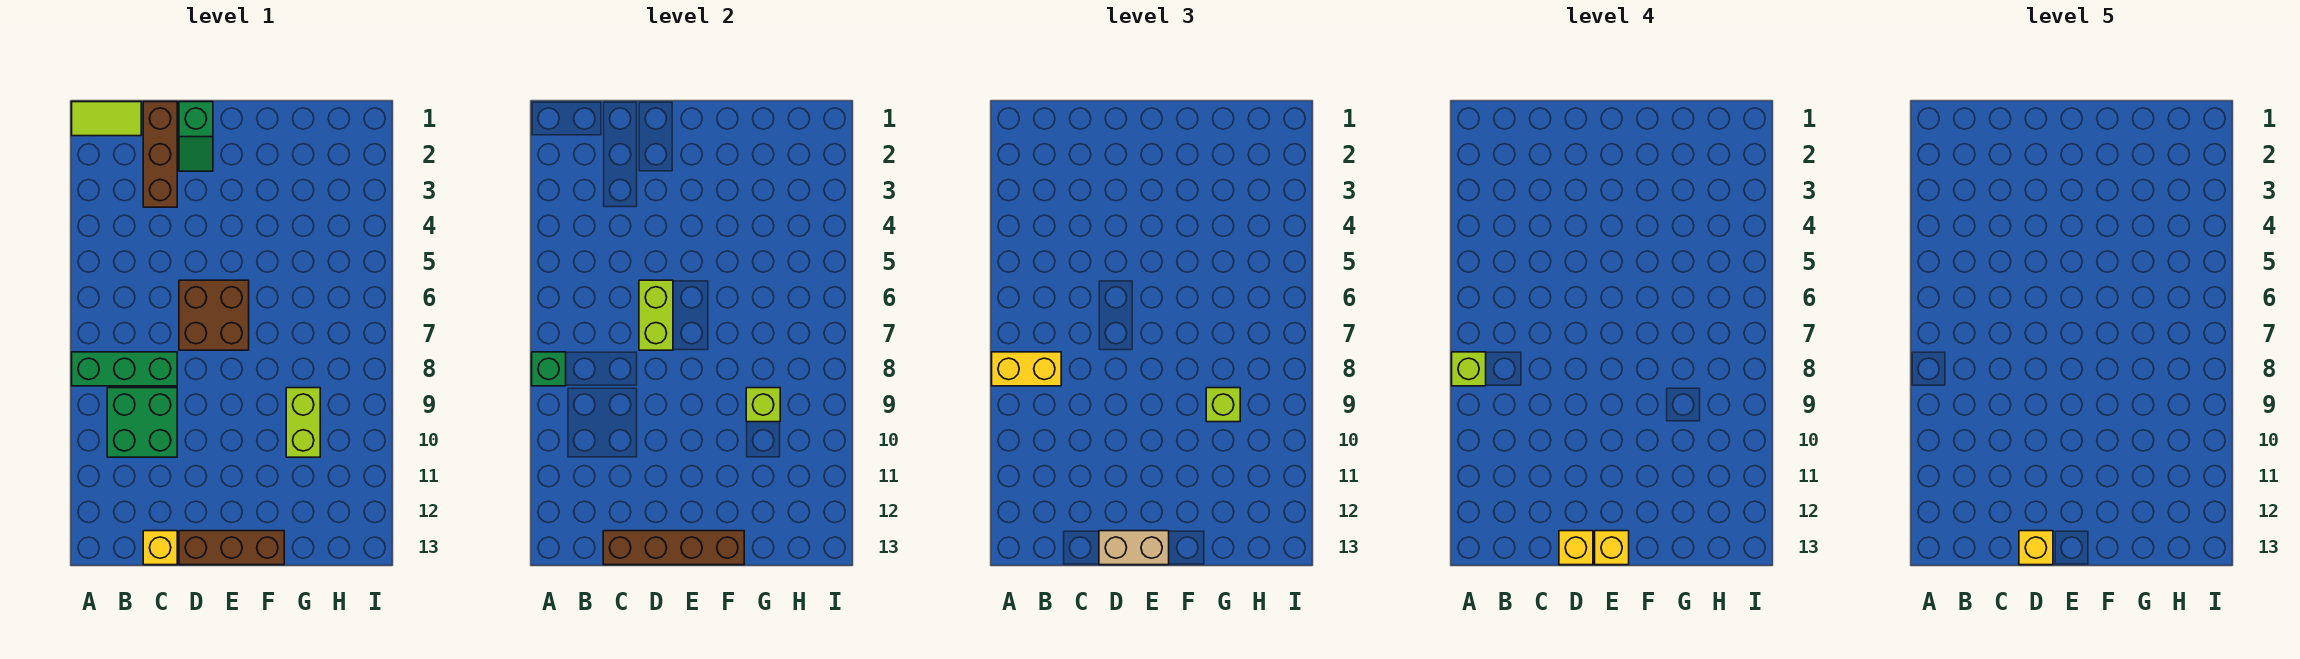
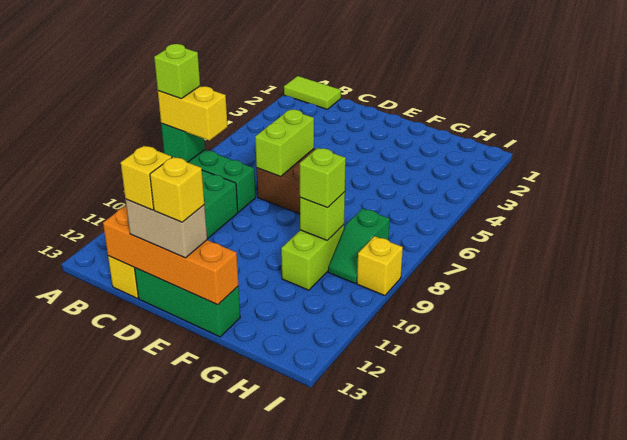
brown brick C1:C3 level 1 -> none
brown brick C13:F13 level 2 -> orange brick C13:F13 level 2
green slope D1:D2 level 1 top 1 -> green slope H8:H9 level 1 top 8
brown brick D13:F13 level 1 -> green brick D13:F13 level 1
yellow brick D13 level 5 -> yellow brick I9 level 1

